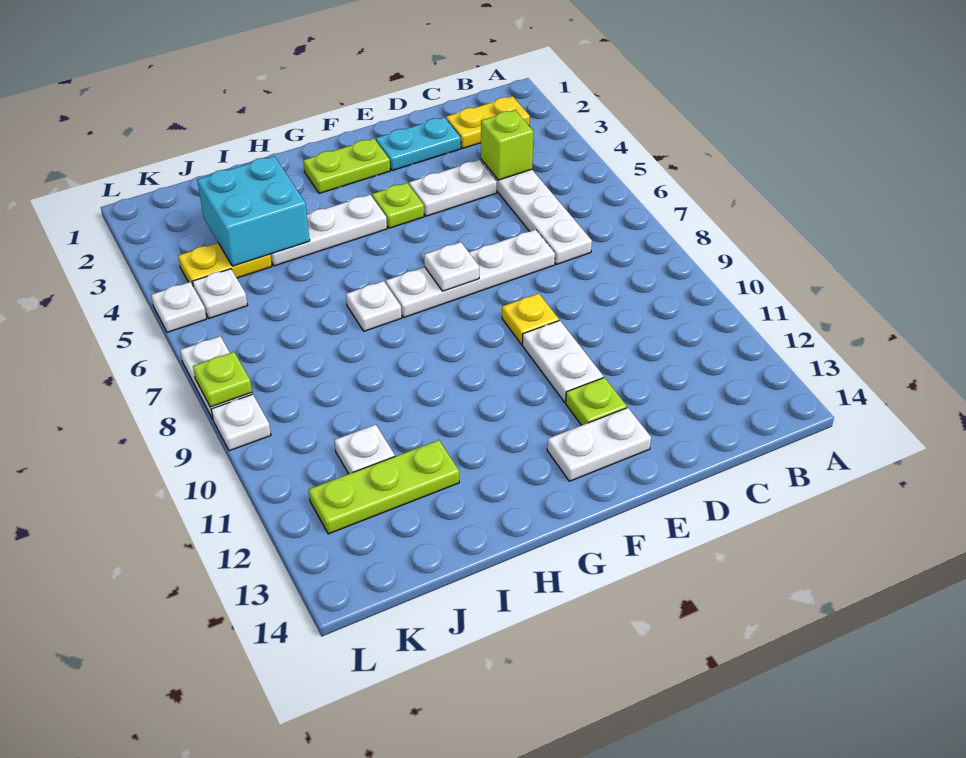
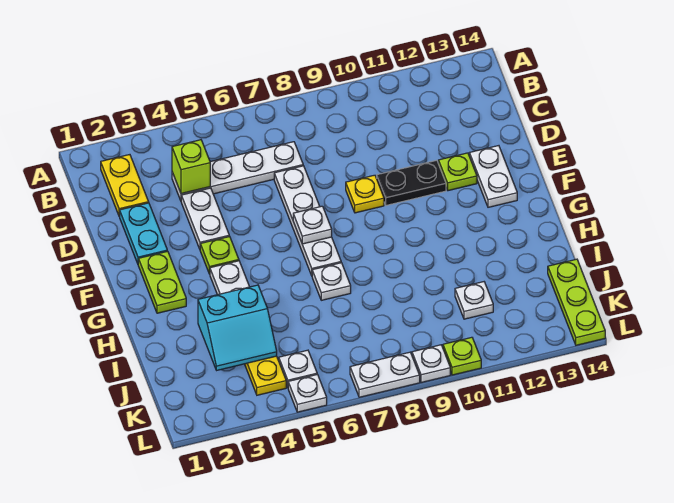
white plate E10:E11 level 1 -> black plate E10:E11 level 1
cyan brick I3:J4 level 2 -> cyan slope I3:J4 level 2 top I
lime plate I12:K12 level 1 -> lime plate J14:L14 level 1
lime plate L8 level 2 -> lime plate L10 level 1

